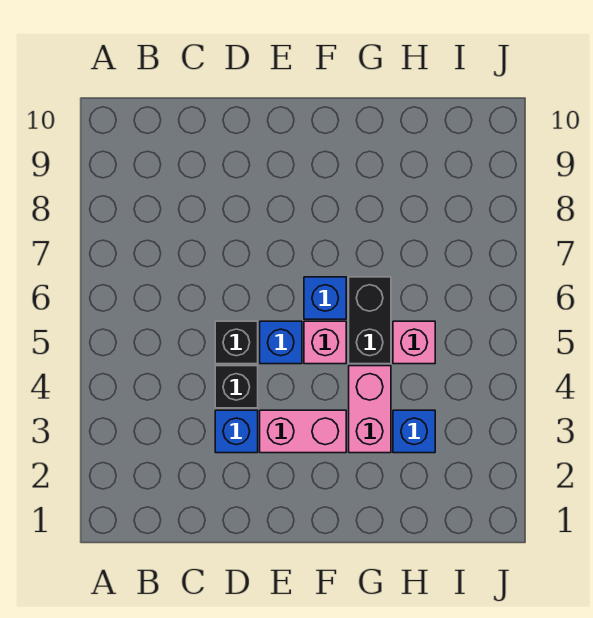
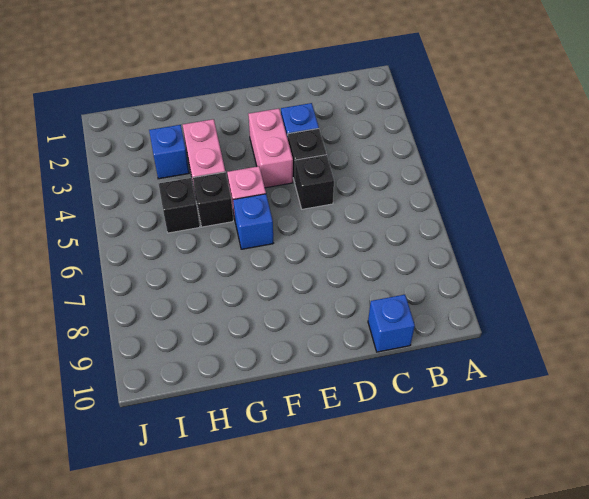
pink brick E3:F3 level 1 -> pink brick E3:E4 level 1
blue brick E5 level 1 -> blue brick C10 level 1
black brick G5:G6 level 1 -> black brick G5 level 1
pink brick H5 level 1 -> black brick H5 level 1

